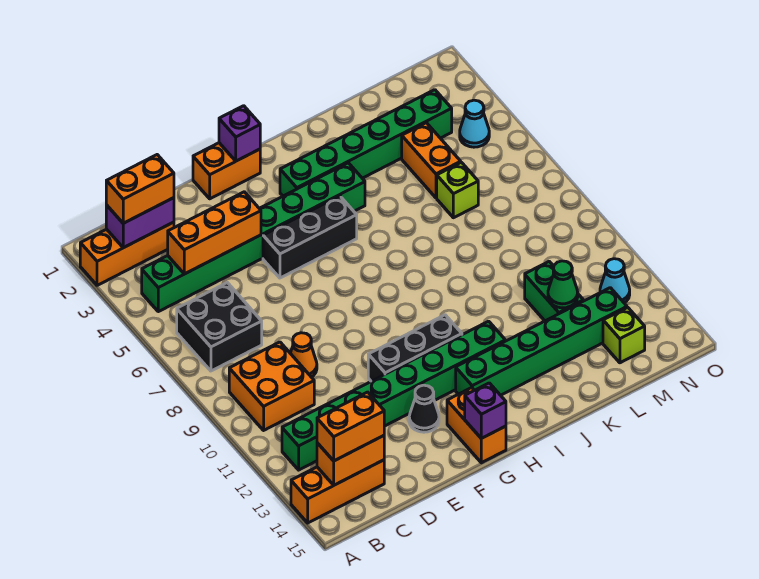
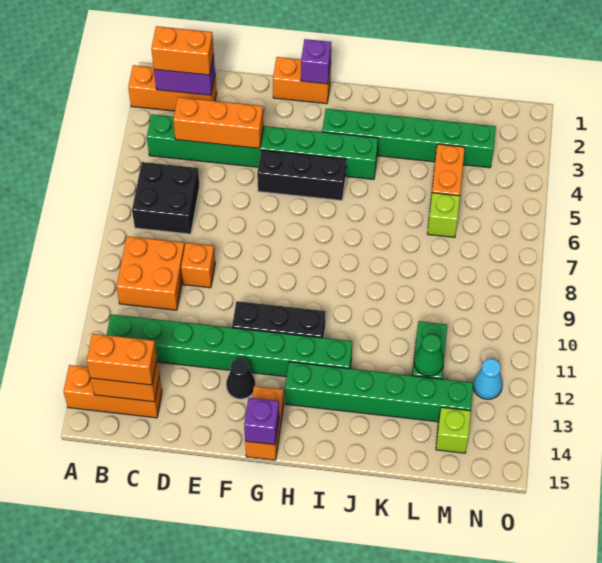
orange cone D9 level 1 -> orange brick D9 level 1
cyan cone N4 level 1 -> none

